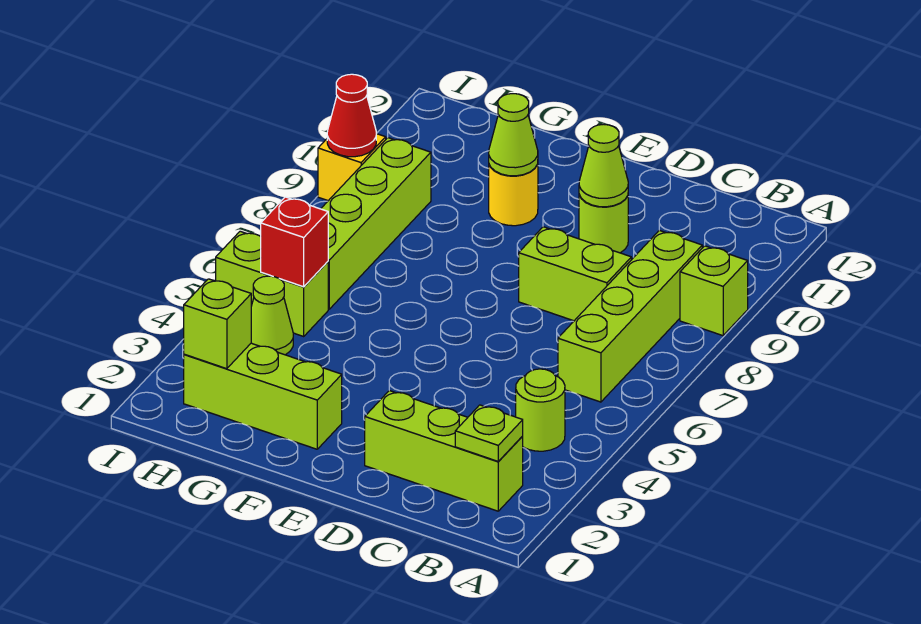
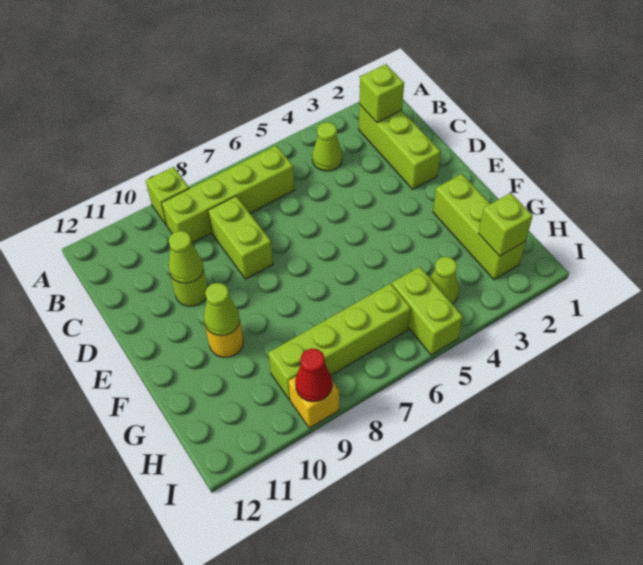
lime plate B2 level 2 -> lime brick B2 level 2
lime round brick B4 level 1 -> lime cone B4 level 1
red brick H5 level 2 -> none

